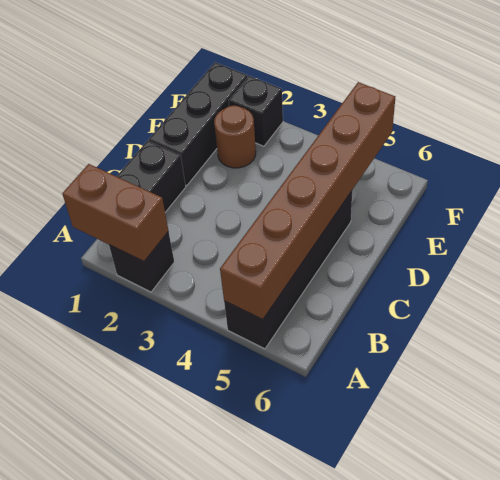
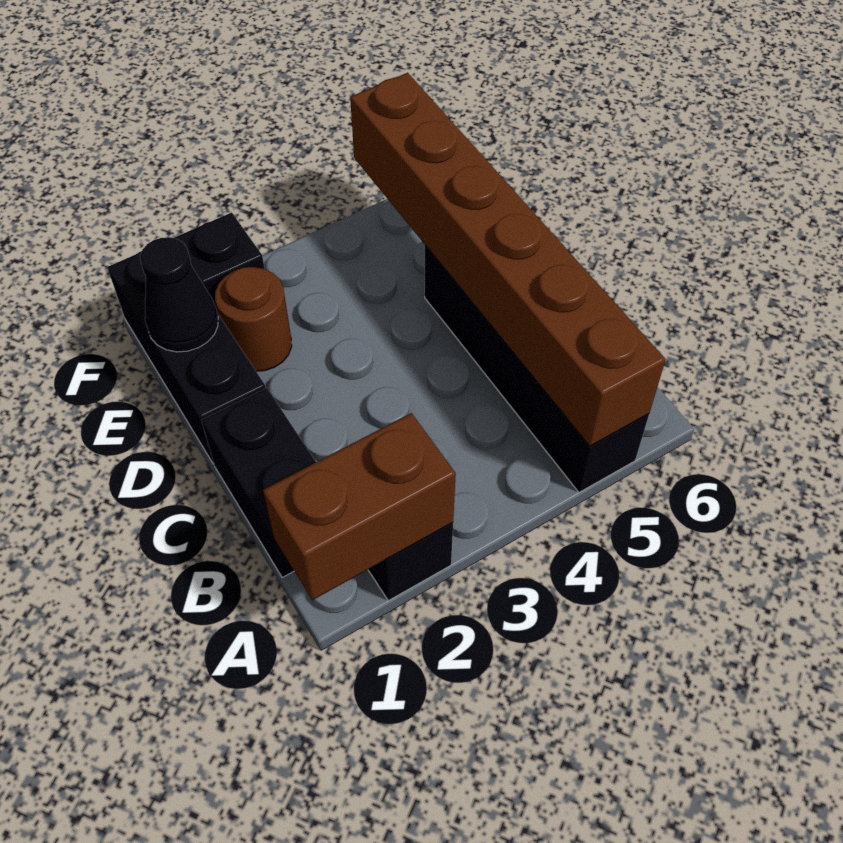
none -> black cone E1 level 2

